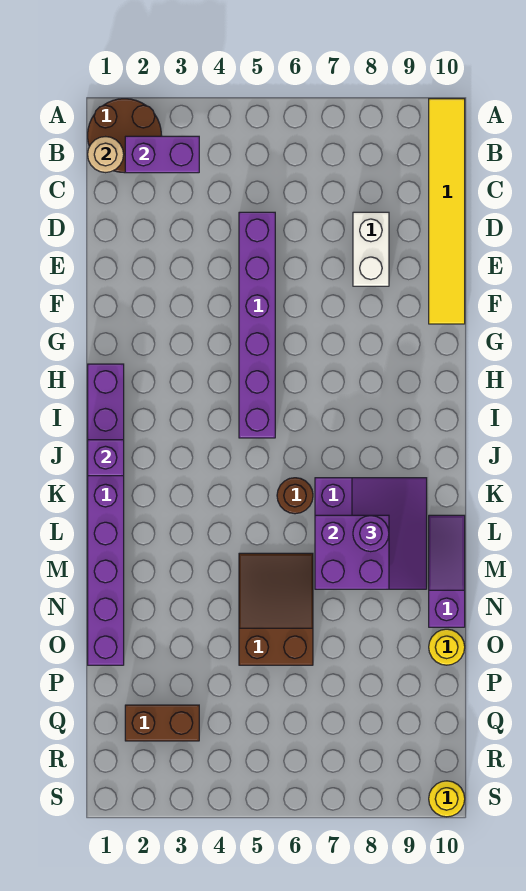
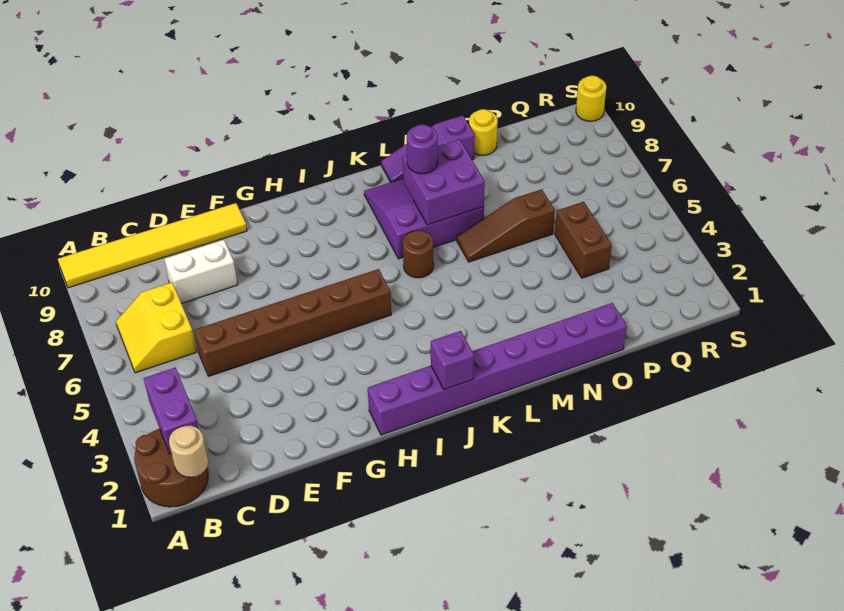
none -> yellow slope B6:C7 level 1 top C
purple brick D5:I5 level 1 -> brown brick D5:I5 level 1
brown slope M5:O6 level 1 top O -> brown slope M6:O6 level 1 top O
brown brick Q2:Q3 level 1 -> brown brick P4:P5 level 1

